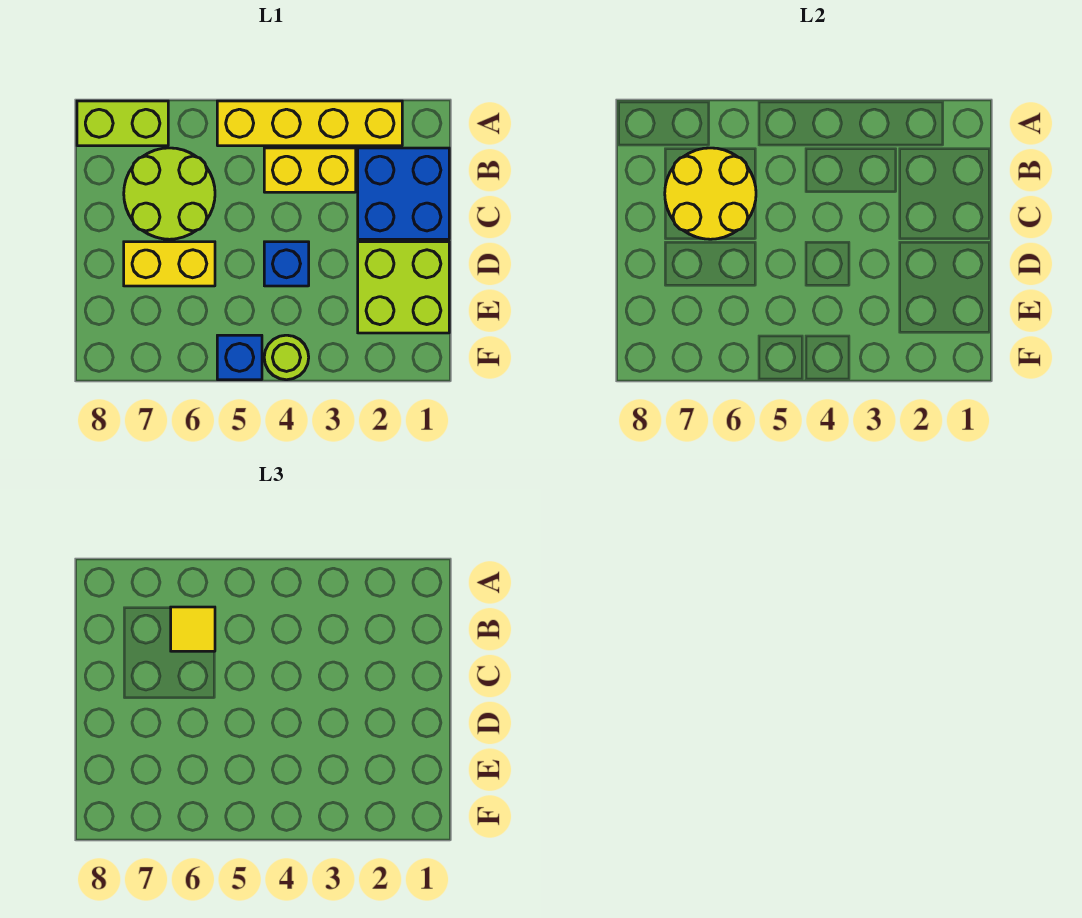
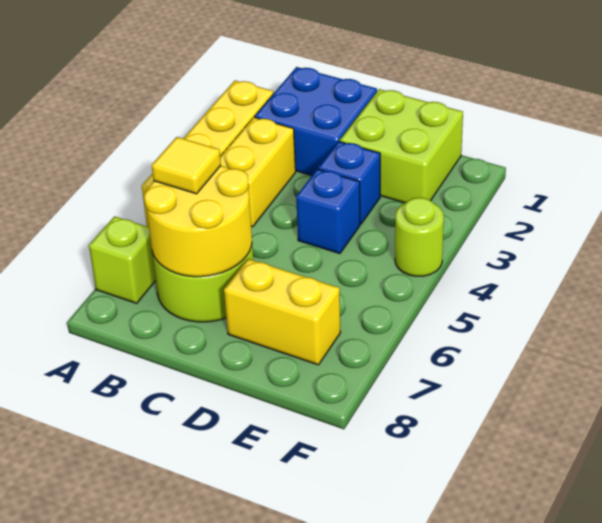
lime brick A7:A8 level 1 -> lime brick A7 level 1
yellow brick D6:D7 level 1 -> yellow brick D7:E7 level 1
blue brick F5 level 1 -> blue brick D3 level 1

